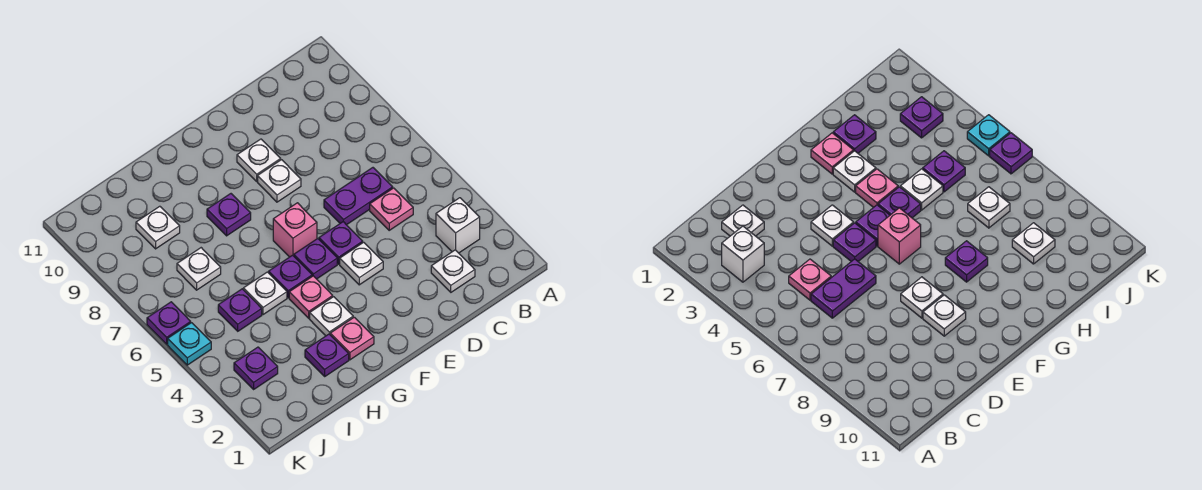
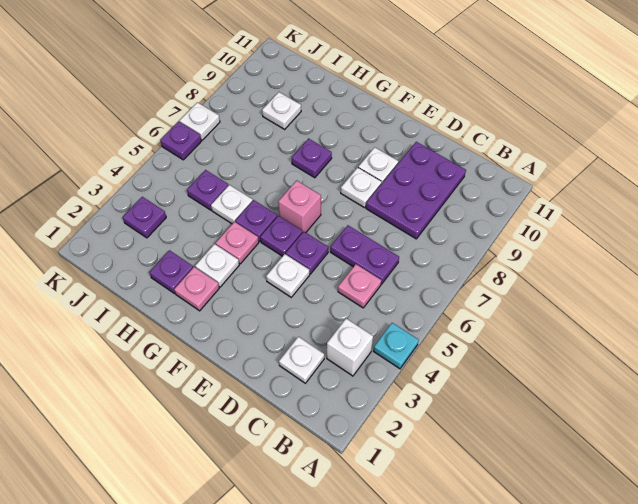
none -> purple plate C8:D10 level 1
white plate I7 level 1 -> white plate K7 level 1
cyan plate K5 level 1 -> cyan plate A4 level 1

